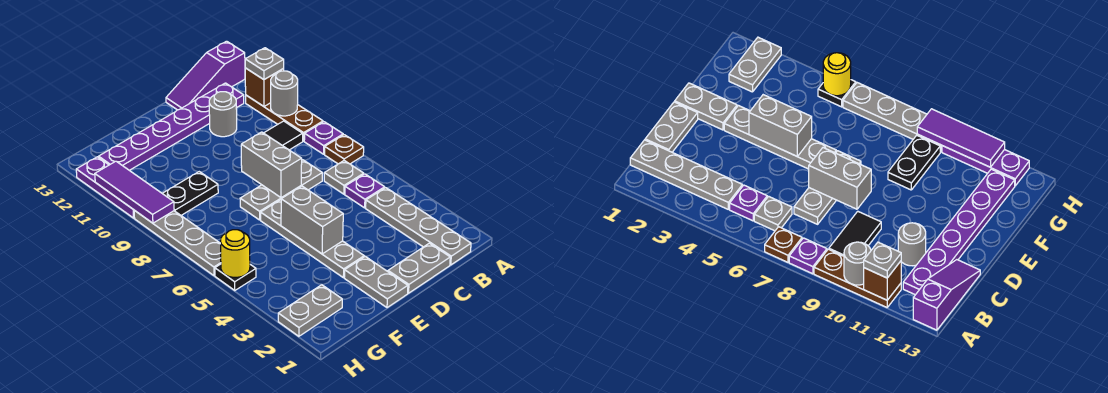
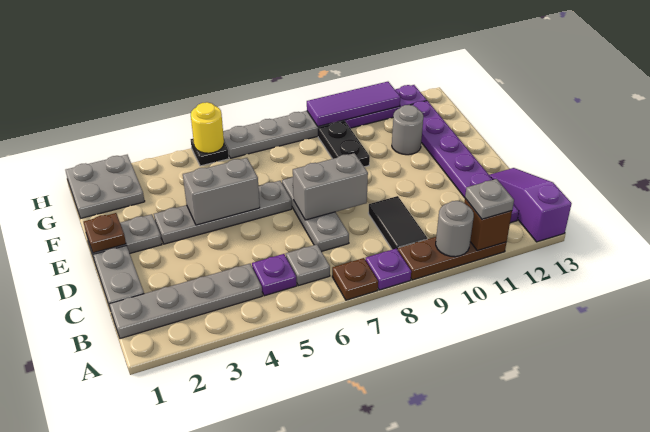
grey round brick C11 level 1 -> grey round brick F11 level 1
none -> brown plate E1 level 2
grey plate G2:H2 level 1 -> grey plate G1:H2 level 1

